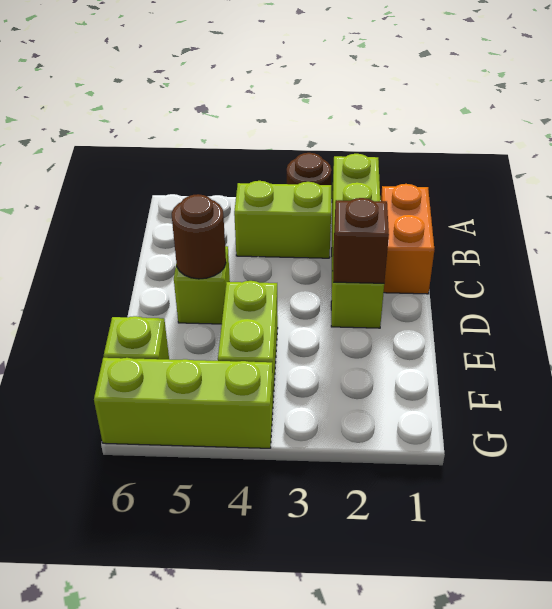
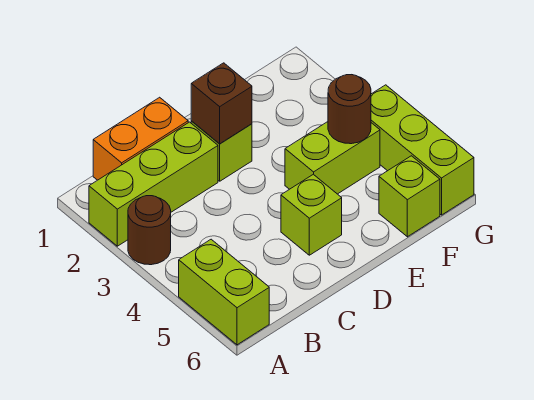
lime brick B3:B4 level 1 -> lime brick A5:A6 level 1
brown round brick D5 level 2 -> brown round brick F4 level 2

